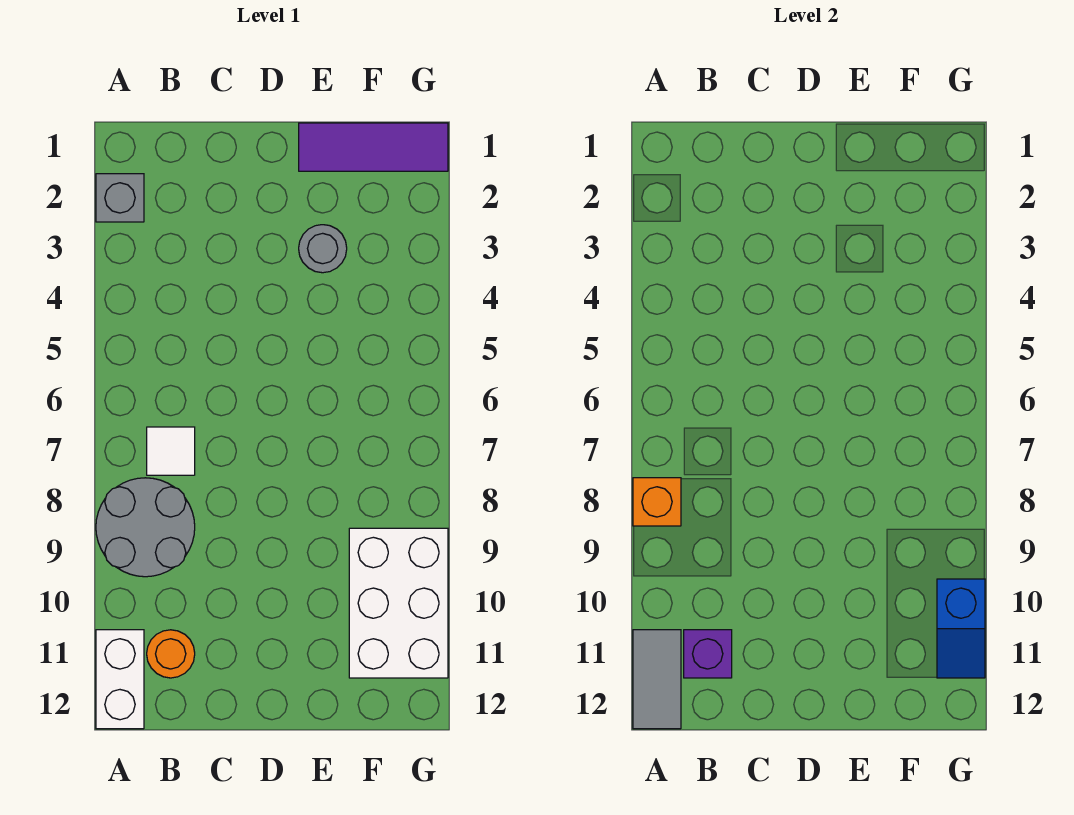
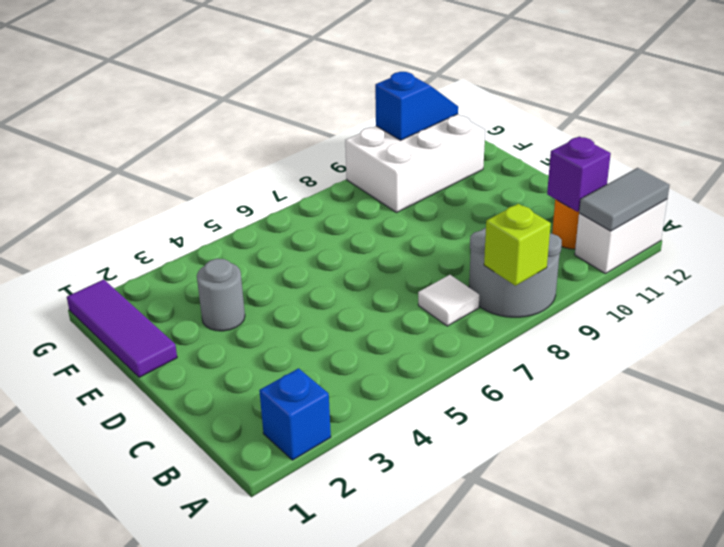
grey brick A2 level 1 -> blue brick A2 level 1
orange brick A8 level 2 -> lime brick A8 level 2

